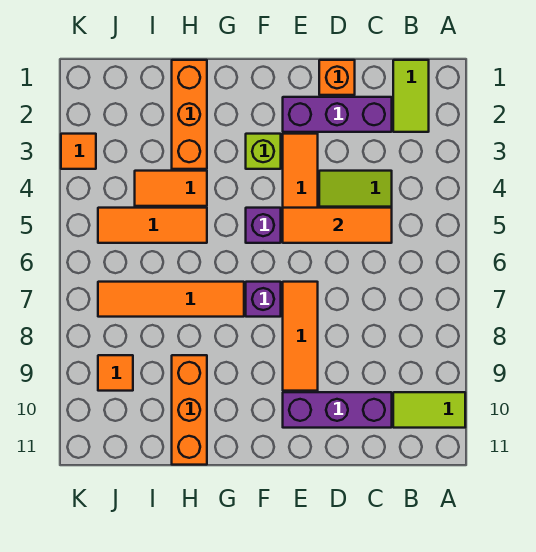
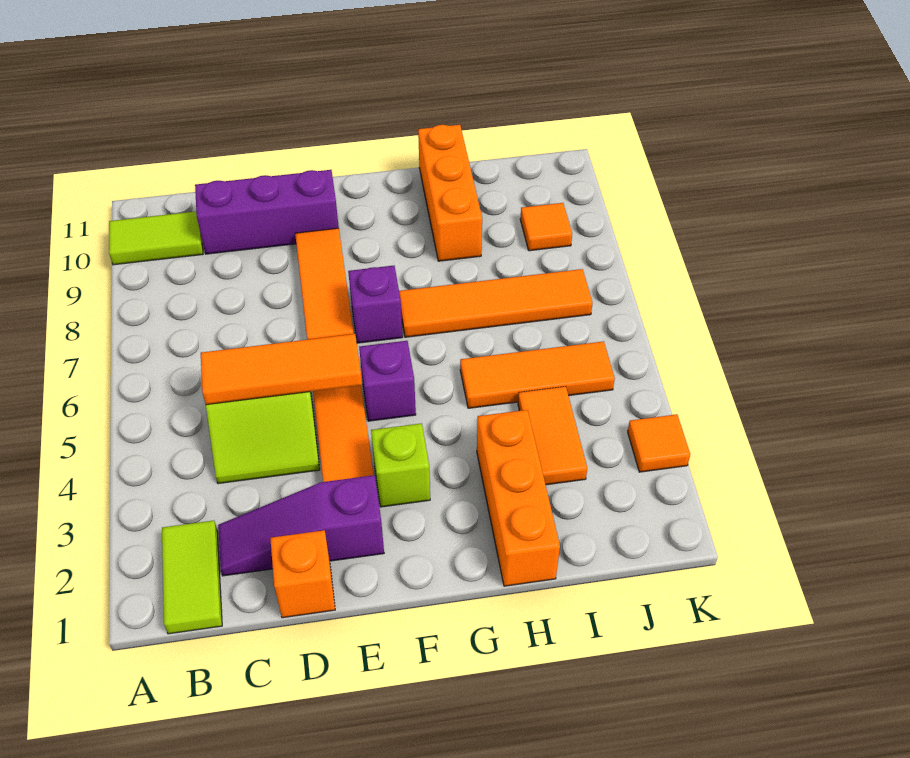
purple brick C2:E2 level 1 -> purple slope C2:E2 level 1 top E
orange tile H4:I4 level 1 -> orange tile I3:I4 level 1

